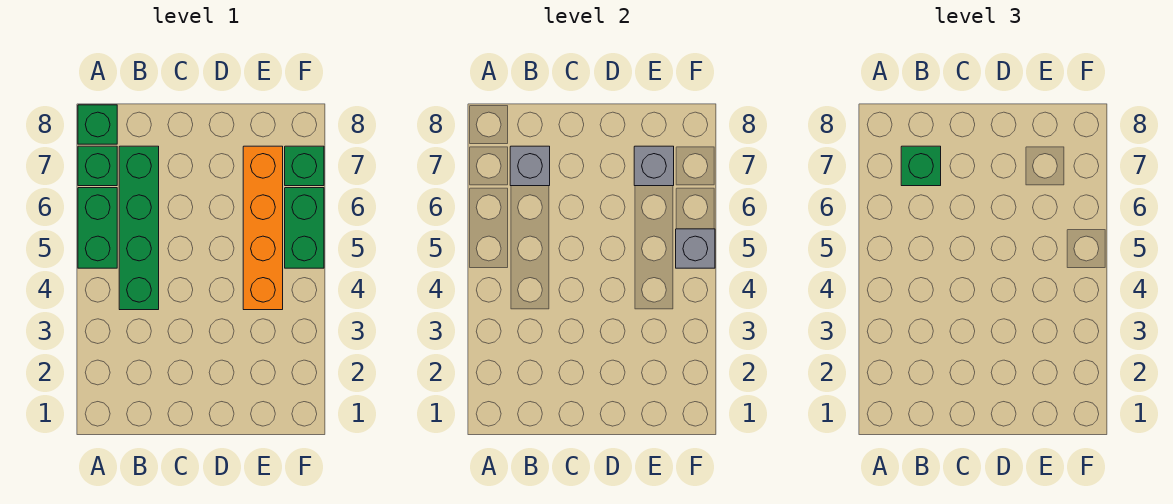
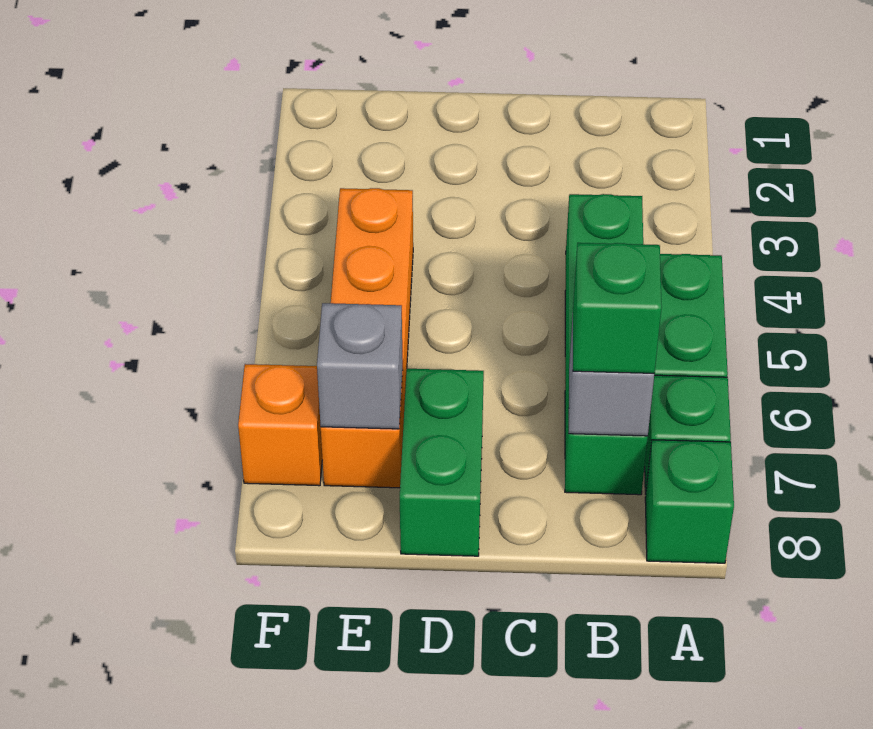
green brick F5:F6 level 1 -> green brick D7:D8 level 1
grey brick F5 level 2 -> none
green brick F7 level 1 -> orange brick F7 level 1

